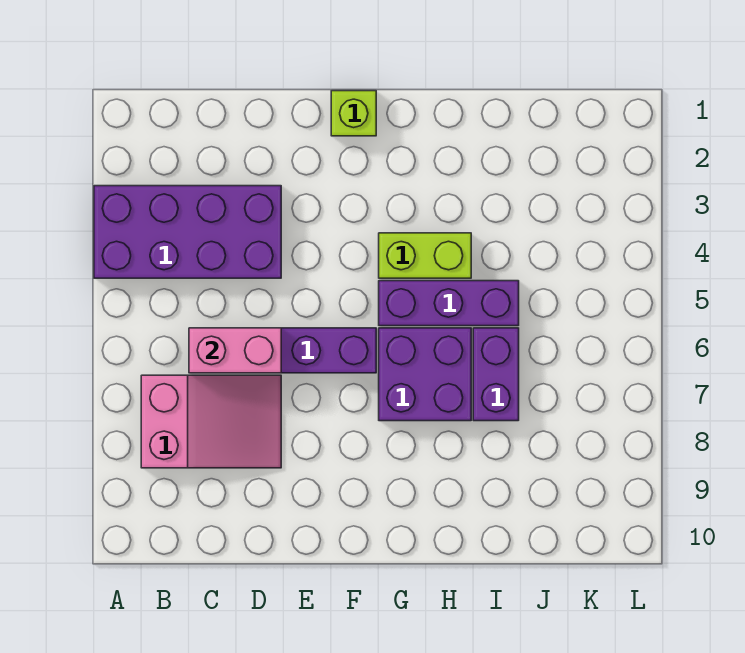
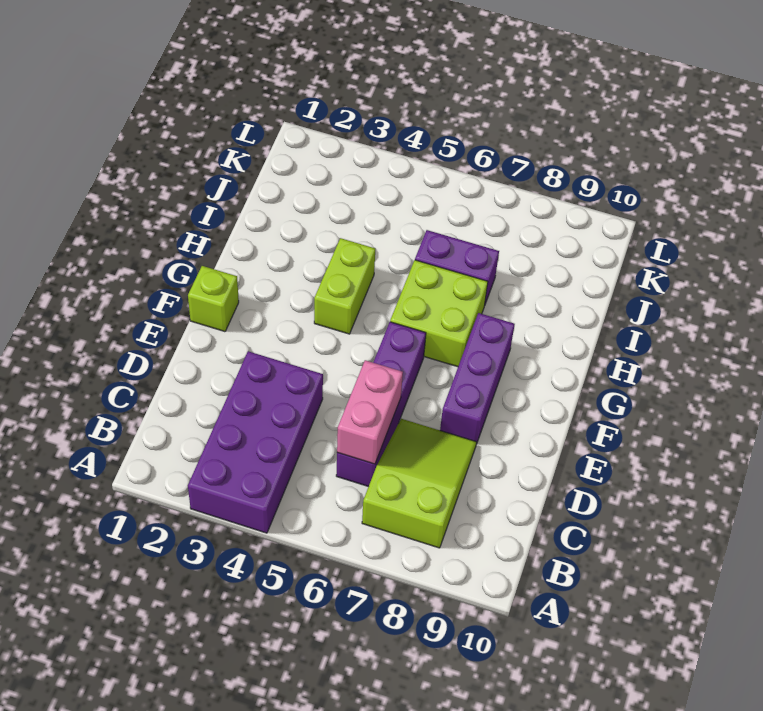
pink slope B7:D8 level 1 top B -> lime slope B7:D8 level 1 top B
purple brick G5:I5 level 1 -> purple brick E8:G8 level 1
purple brick G6:H7 level 1 -> lime brick G6:H7 level 1

